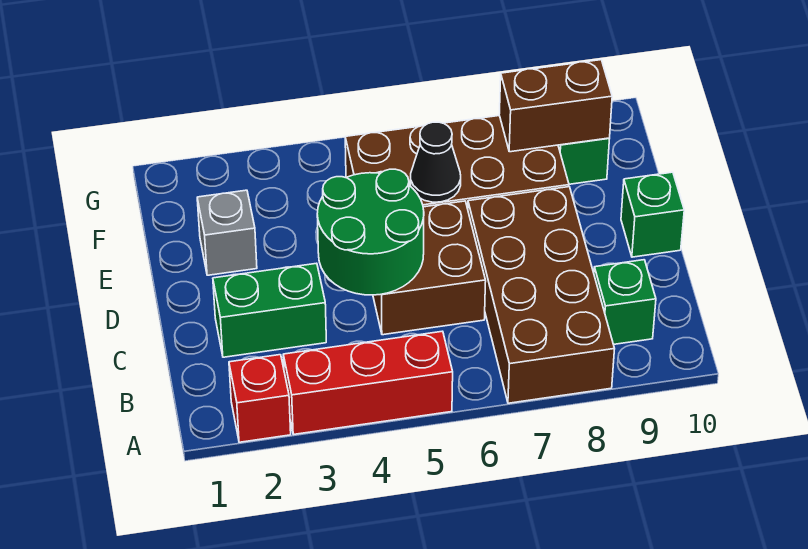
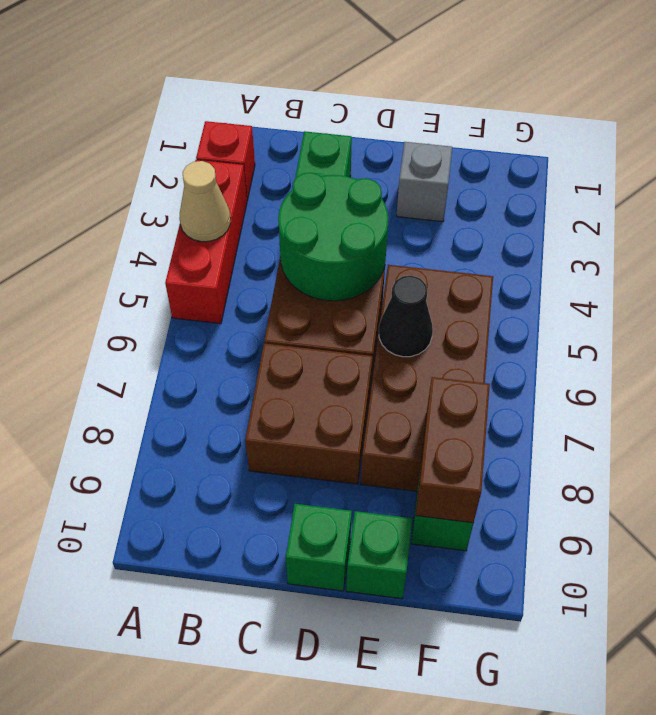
none -> tan cone A4 level 2
brown brick A7:D8 level 1 -> brown brick C7:D8 level 1
green brick B9 level 1 -> green brick E10 level 1

